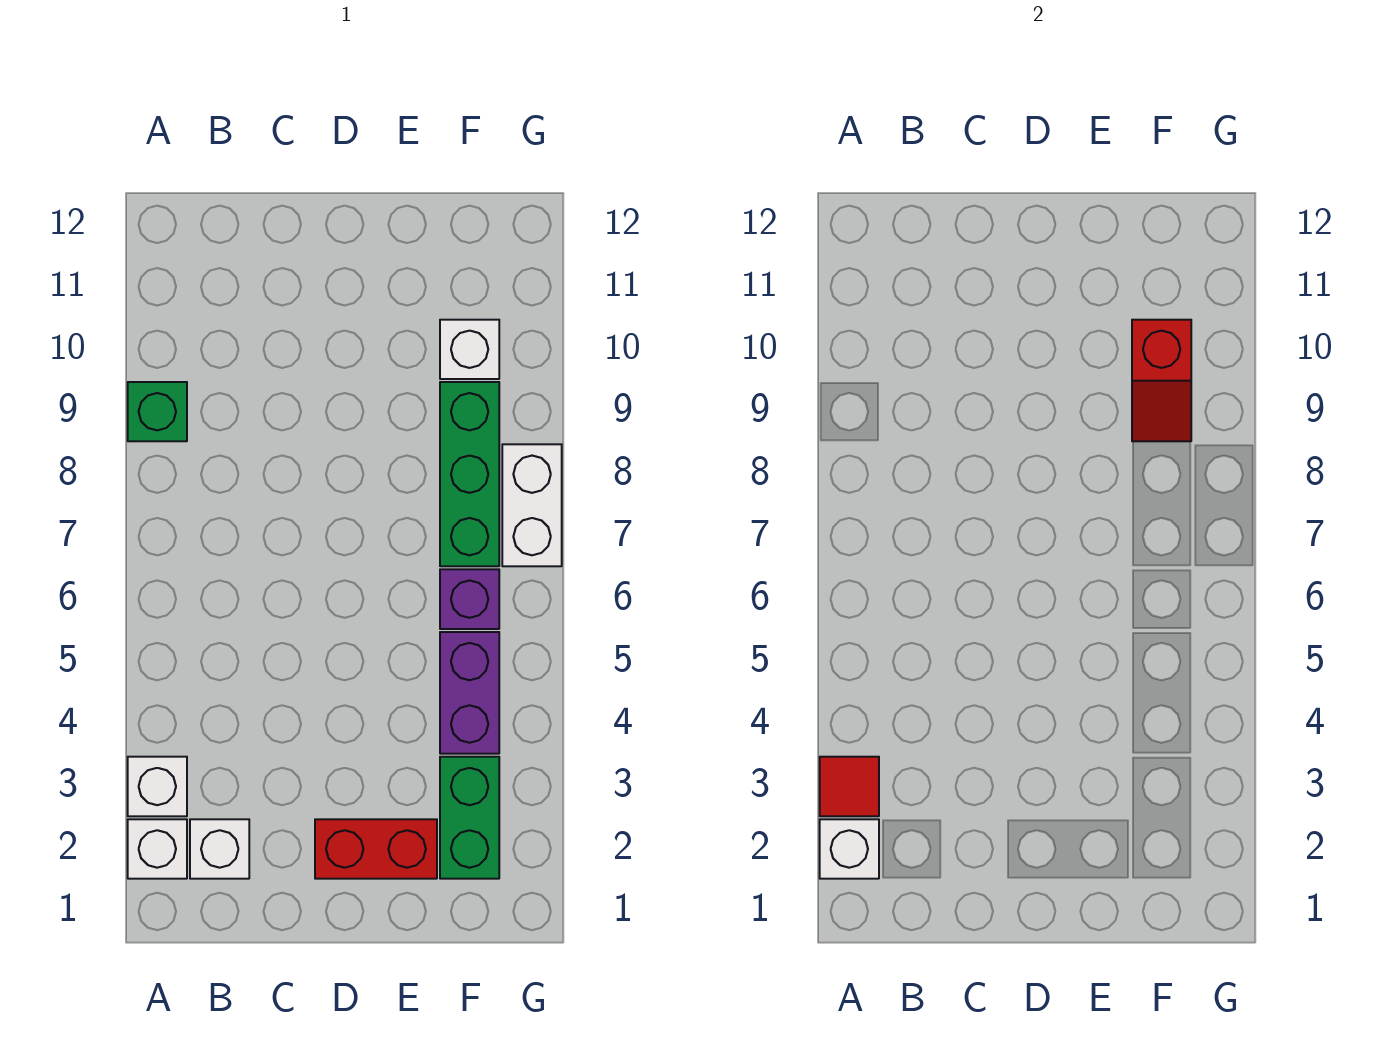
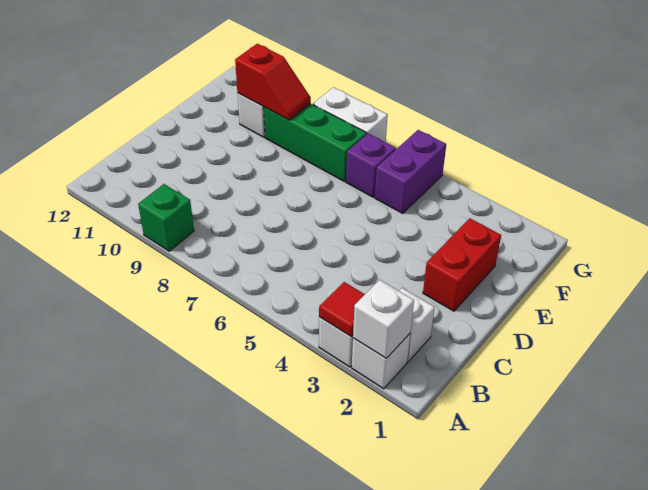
green brick F2:F3 level 1 -> none
purple brick F4:F5 level 1 -> purple brick F5:G5 level 1

